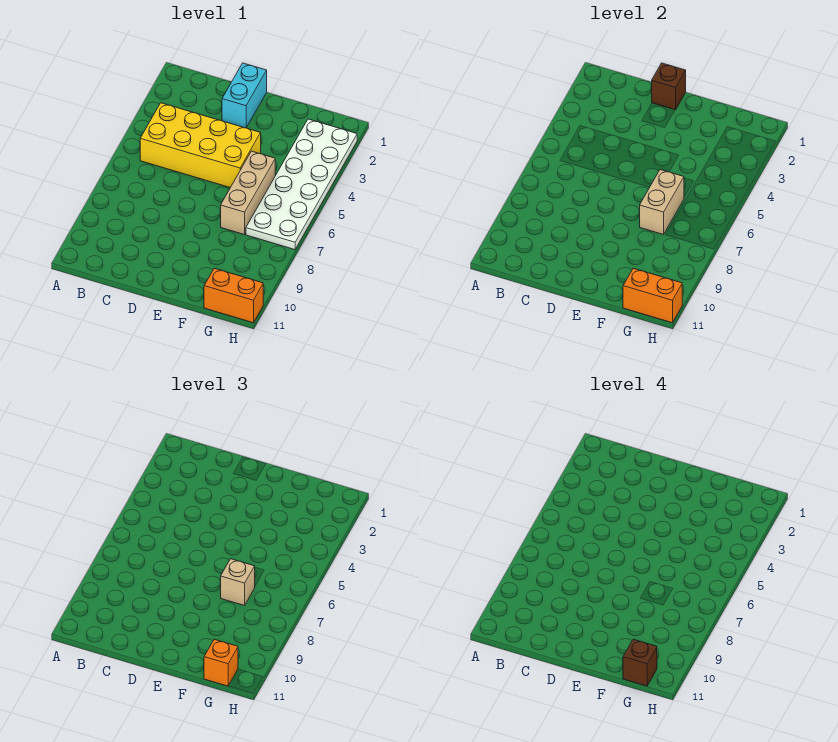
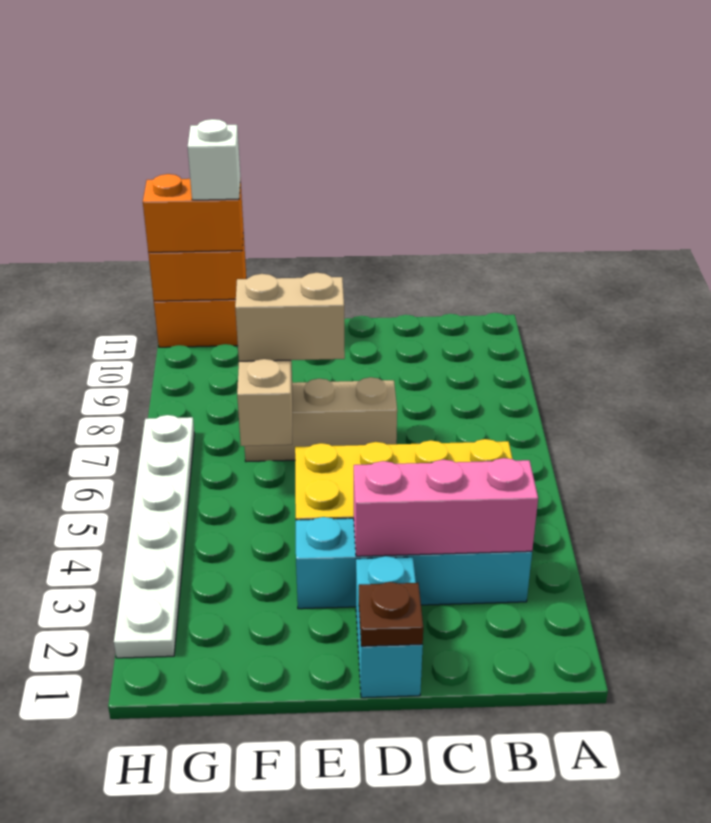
none -> cyan brick B3:E3 level 1
none -> pink brick B3:D3 level 2
brown brick D1 level 2 -> brown plate D1 level 2
tan brick F5:F7 level 1 -> tan brick D7:F7 level 1
tan brick F7 level 3 -> tan brick E7:F7 level 3
white plate G2:H7 level 1 -> white plate H2:H7 level 1
orange brick G11 level 3 -> orange brick G11:H11 level 3
brown brick G11 level 4 -> white brick G11 level 4

